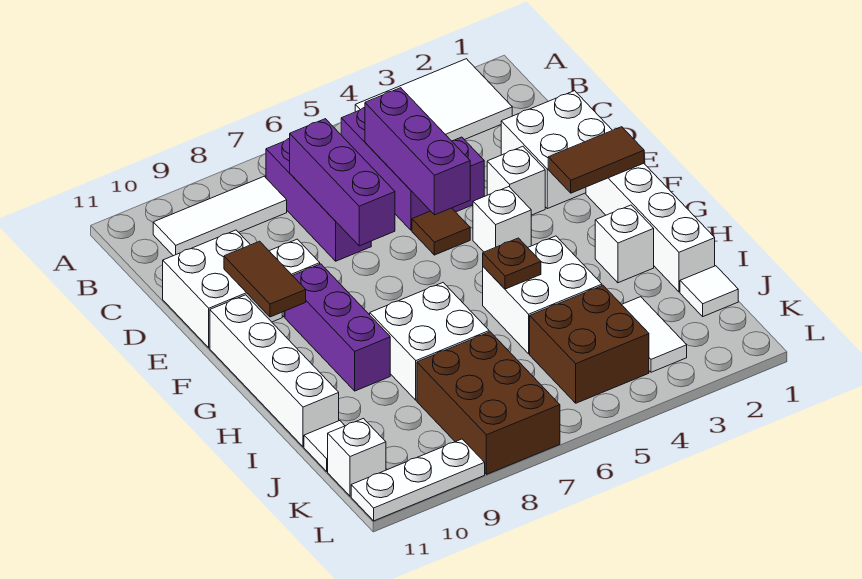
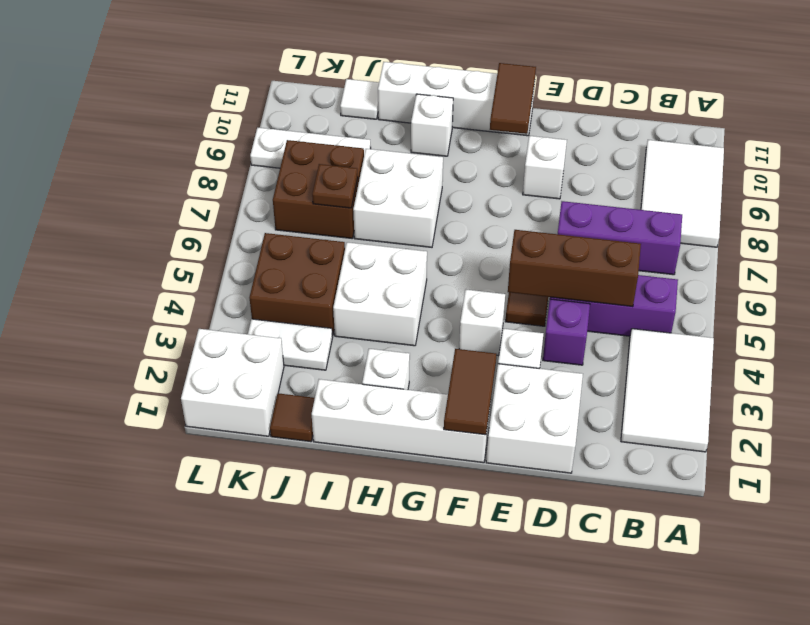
white tile B8:B10 level 1 -> white tile A8:B10 level 1
purple brick C5:E5 level 2 -> brown brick C5:E5 level 2
purple brick C7:E7 level 2 -> none
white brick D10:E11 level 1 -> white brick K1:L2 level 1
brown tile E10:F10 level 2 -> brown tile F10:F11 level 2
purple brick F9:H9 level 1 -> none
brown plate H5 level 2 -> brown plate J7 level 2
white tile J1 level 1 -> brown tile J1 level 1
white tile J3:K3 level 1 -> white plate J3:K3 level 1
brown brick J7:L8 level 1 -> brown brick J7:K8 level 1
white brick K11 level 1 -> white brick H10 level 1
white plate L9:L11 level 1 -> white plate J9:L9 level 1

